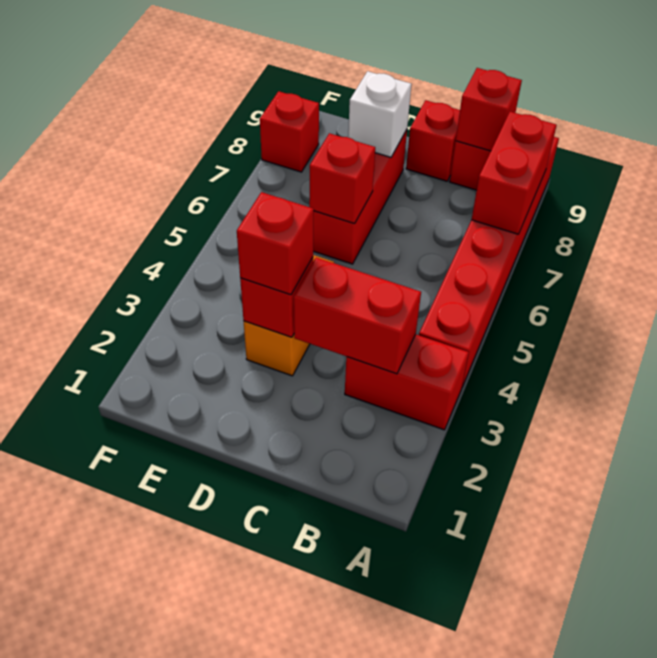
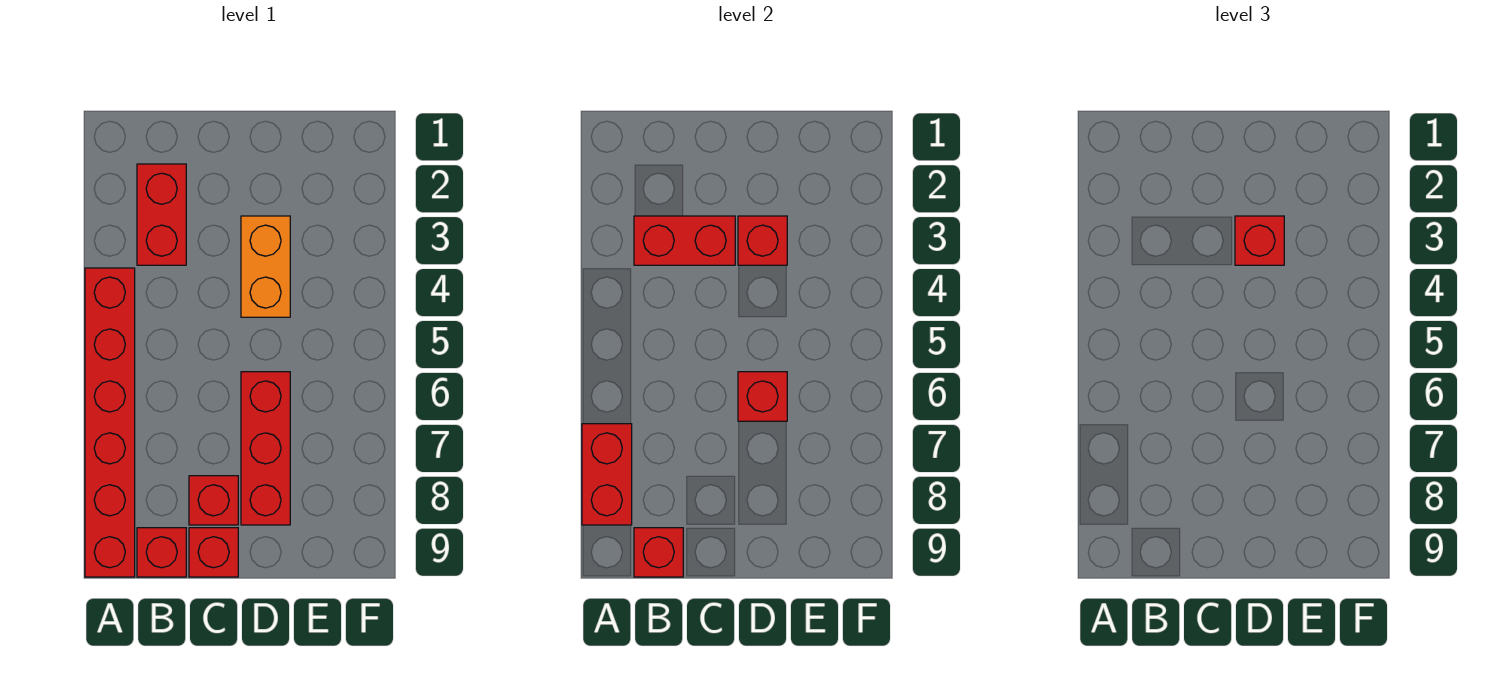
red brick A3:B3 level 1 -> red brick B2:B3 level 1
white brick D8 level 2 -> none
red brick F8 level 1 -> red brick C8 level 1

